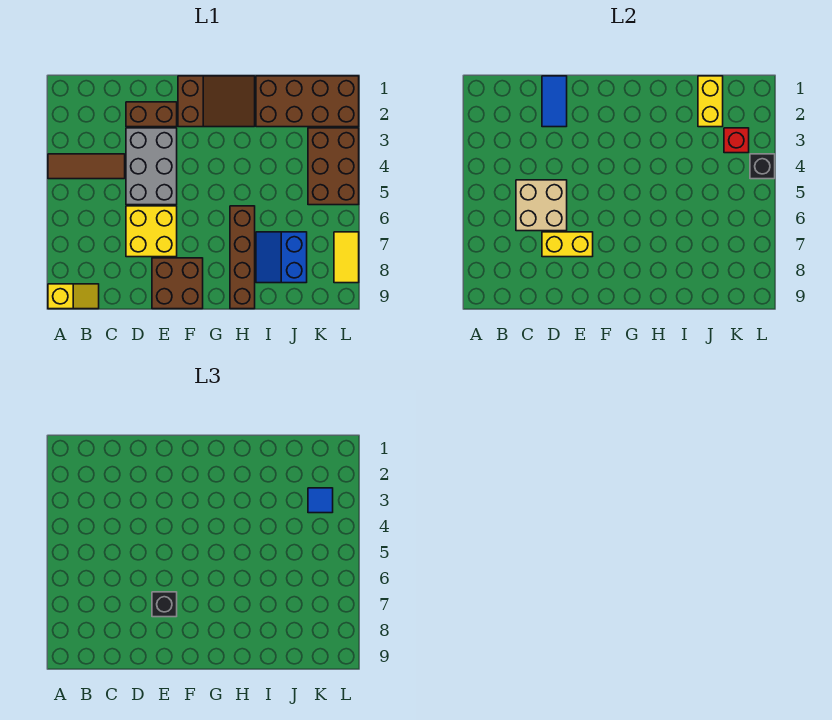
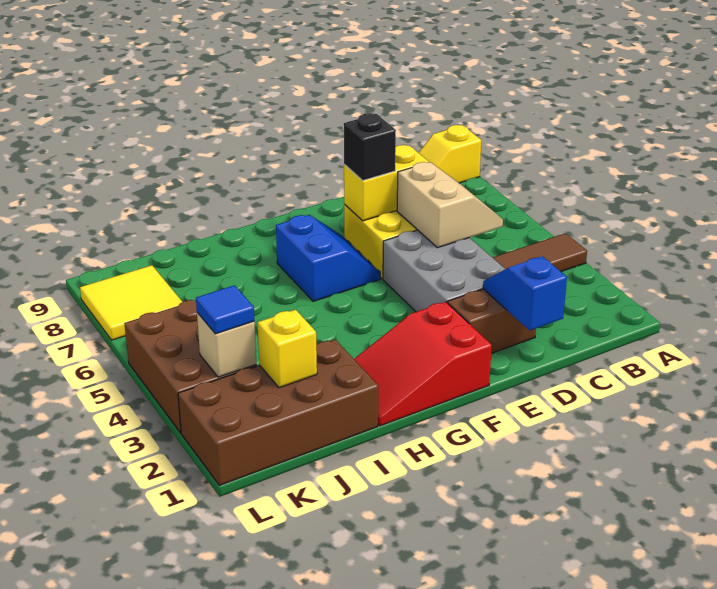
tan brick C5:D6 level 2 -> tan slope C5:D6 level 2 top D
blue tile D1:D2 level 2 -> blue slope D1:D2 level 2 top 1
brown brick E8:F9 level 1 -> none
brown slope F1:H2 level 1 top F -> red slope F1:H2 level 1 top F
brown brick H6:H9 level 1 -> none
blue slope I7:J8 level 1 top J -> blue slope F6:G7 level 1 top G
yellow brick J1:J2 level 2 -> yellow brick J2 level 2
red brick K3 level 2 -> tan brick K3 level 2
black brick L4 level 2 -> none
yellow tile L7:L8 level 1 -> yellow tile K7:L8 level 1

